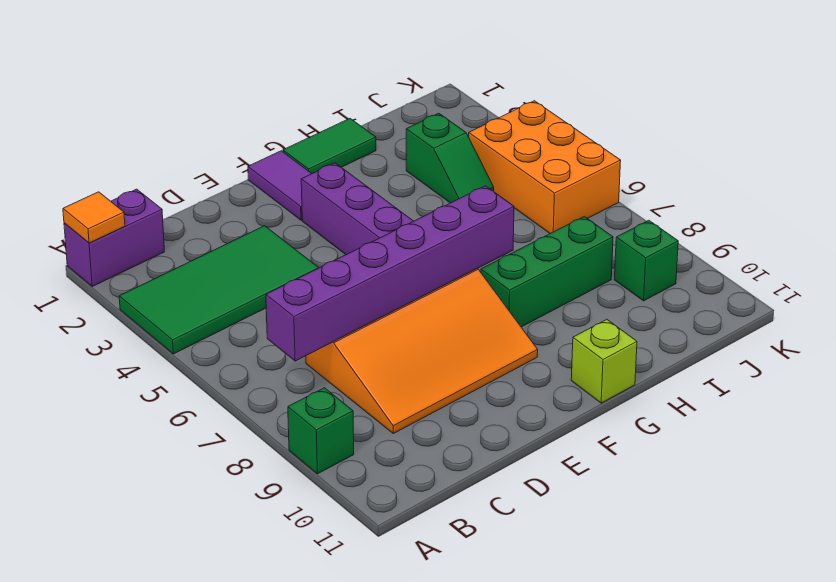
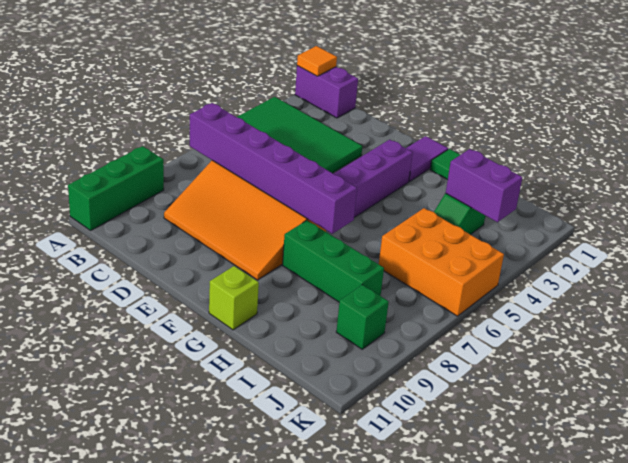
green brick A9 level 1 -> green brick A9:A11 level 1
none -> purple brick I3:J3 level 2
orange brick J4:K6 level 1 -> orange brick I5:K6 level 1

